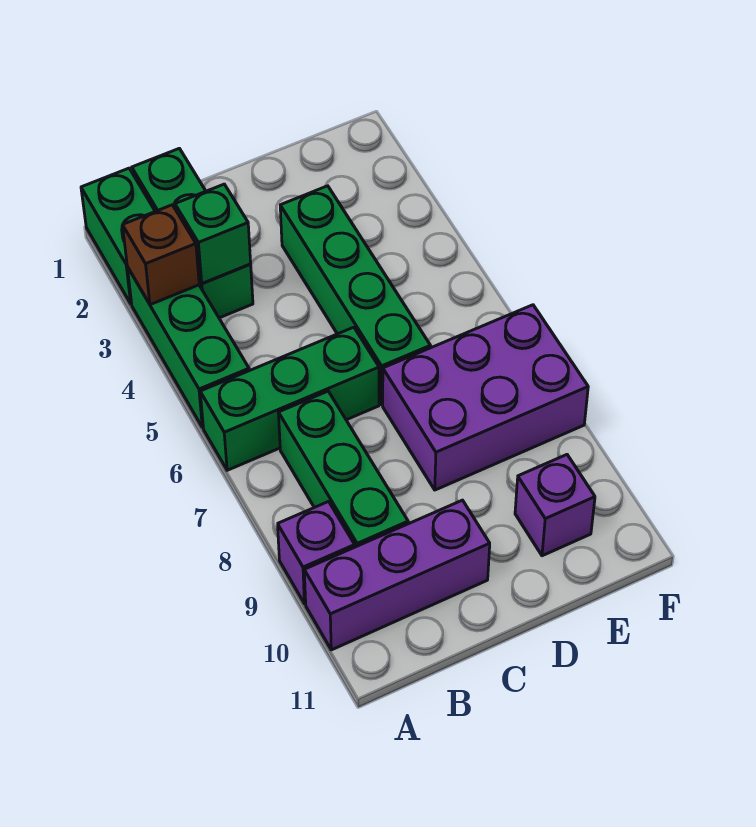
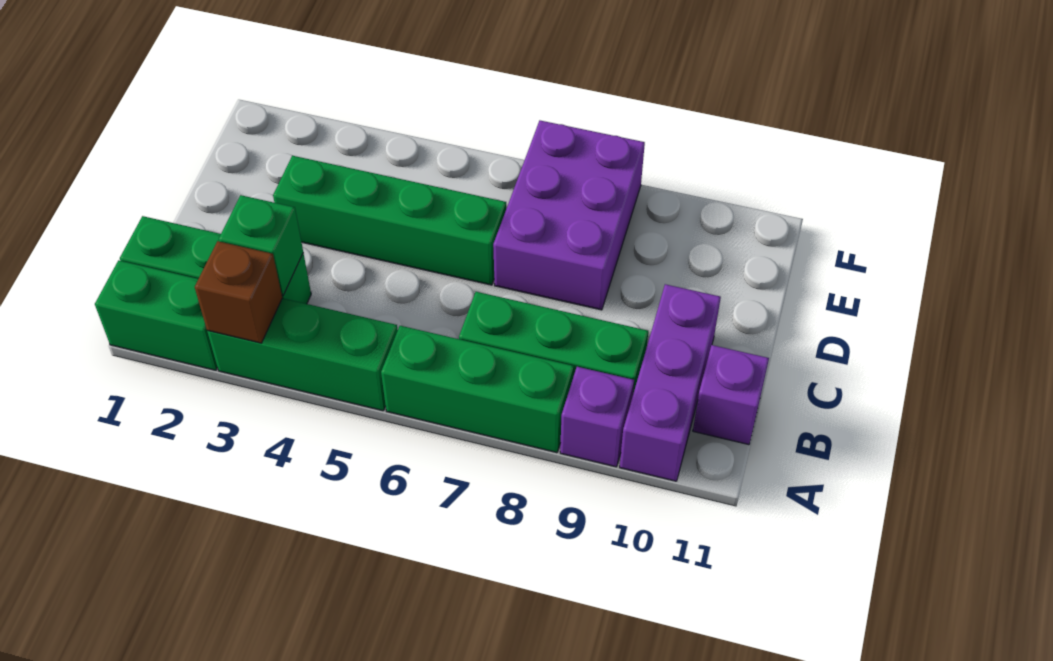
green brick A6:C6 level 1 -> green brick A6:A8 level 1
purple brick E10 level 1 -> purple brick B11 level 1

